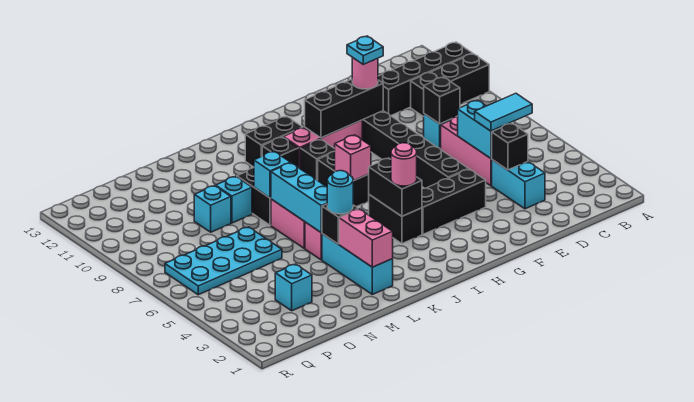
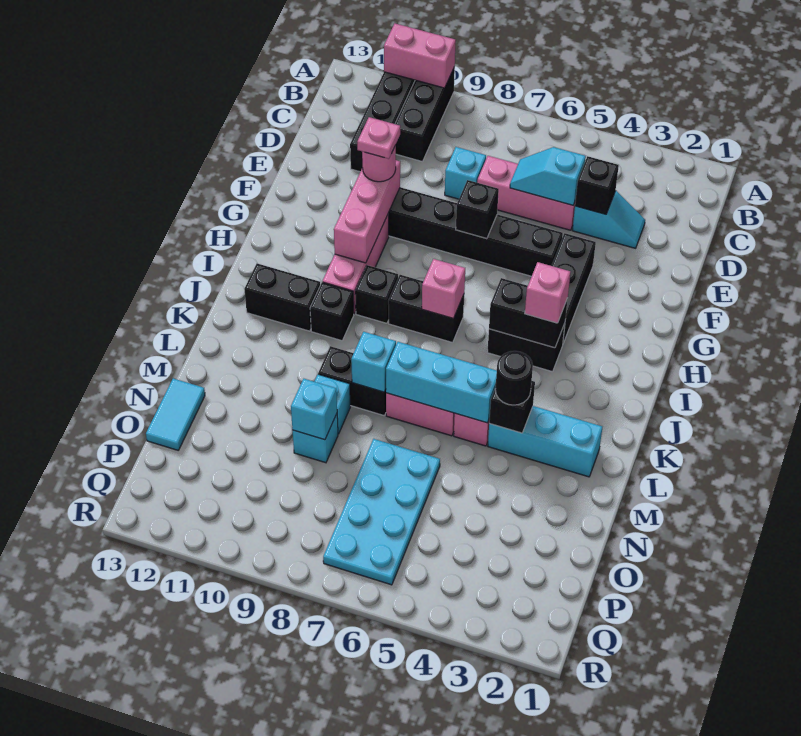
cyan tile C5:D5 level 3 -> cyan tile N13:O13 level 1
cyan brick D3:D4 level 1 -> cyan slope D3:D4 level 1 top 4
cyan brick D5:D6 level 2 -> cyan slope D5:D6 level 2 top 5
black brick D8 level 2 -> black brick F7 level 2
black brick F10:H10 level 2 -> pink brick F10:H10 level 2
cyan plate F10 level 4 -> pink plate F10 level 4
pink round brick I4 level 3 -> pink brick I4 level 3
black brick I11:J11 level 1 -> black brick J11:J12 level 1
pink brick L2:L3 level 2 -> pink brick A10:A11 level 2
cyan round brick L4 level 3 -> black round brick L4 level 3
cyan brick O3 level 1 -> cyan brick N9 level 2

